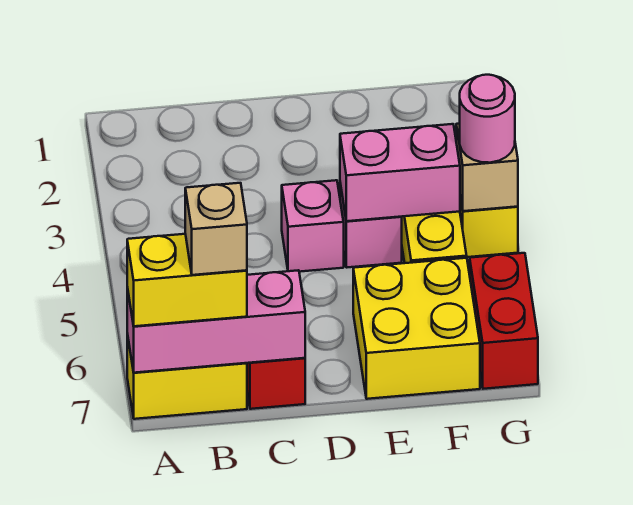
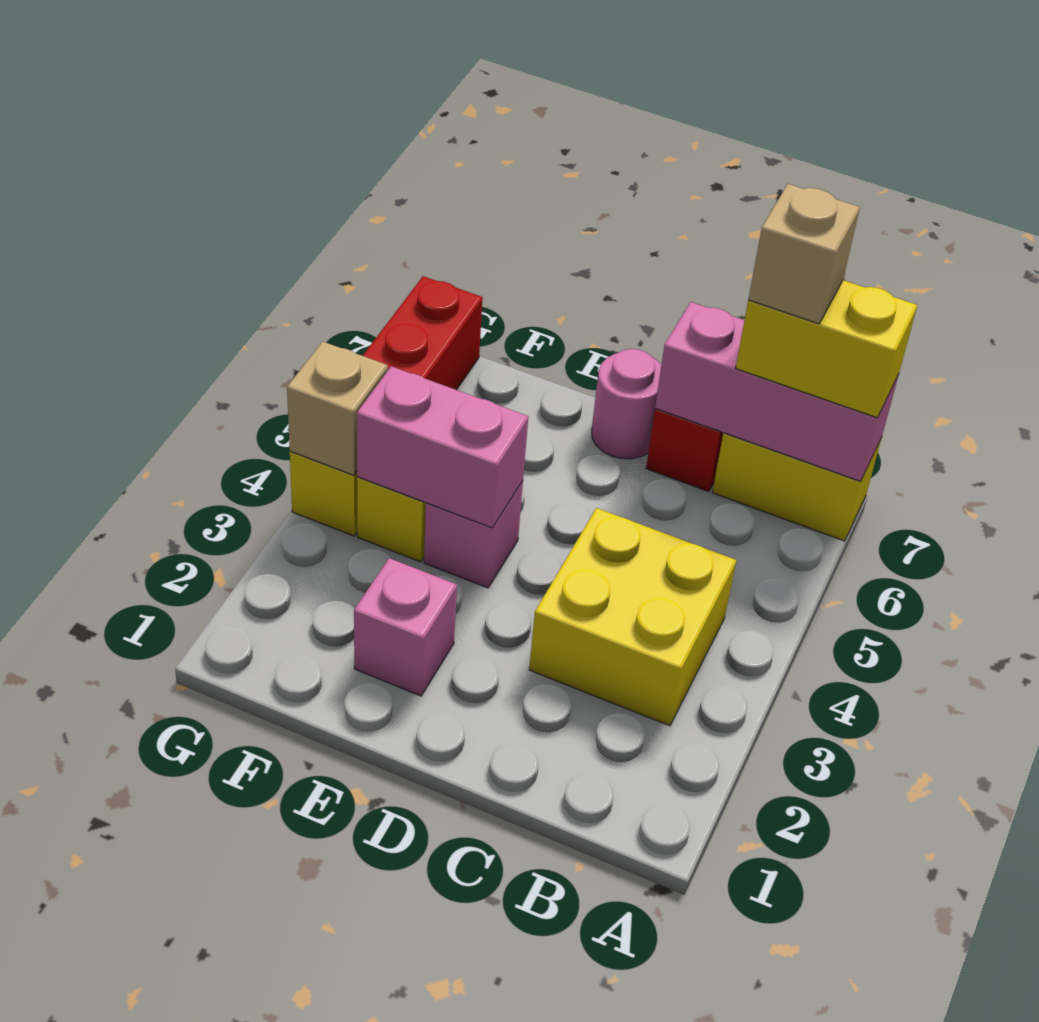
pink brick D4 level 1 -> pink brick E2 level 1
yellow brick E6:F7 level 1 -> yellow brick B3:C4 level 1
pink round brick G4 level 3 -> pink round brick D7 level 1

